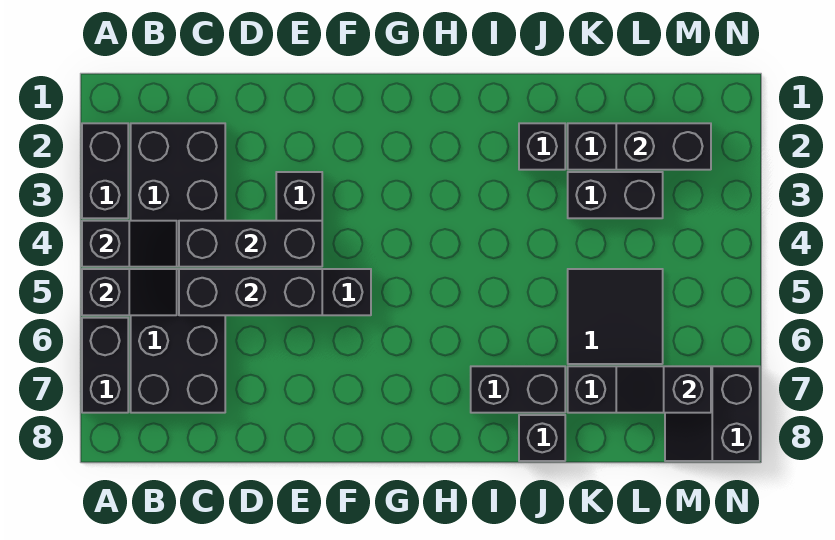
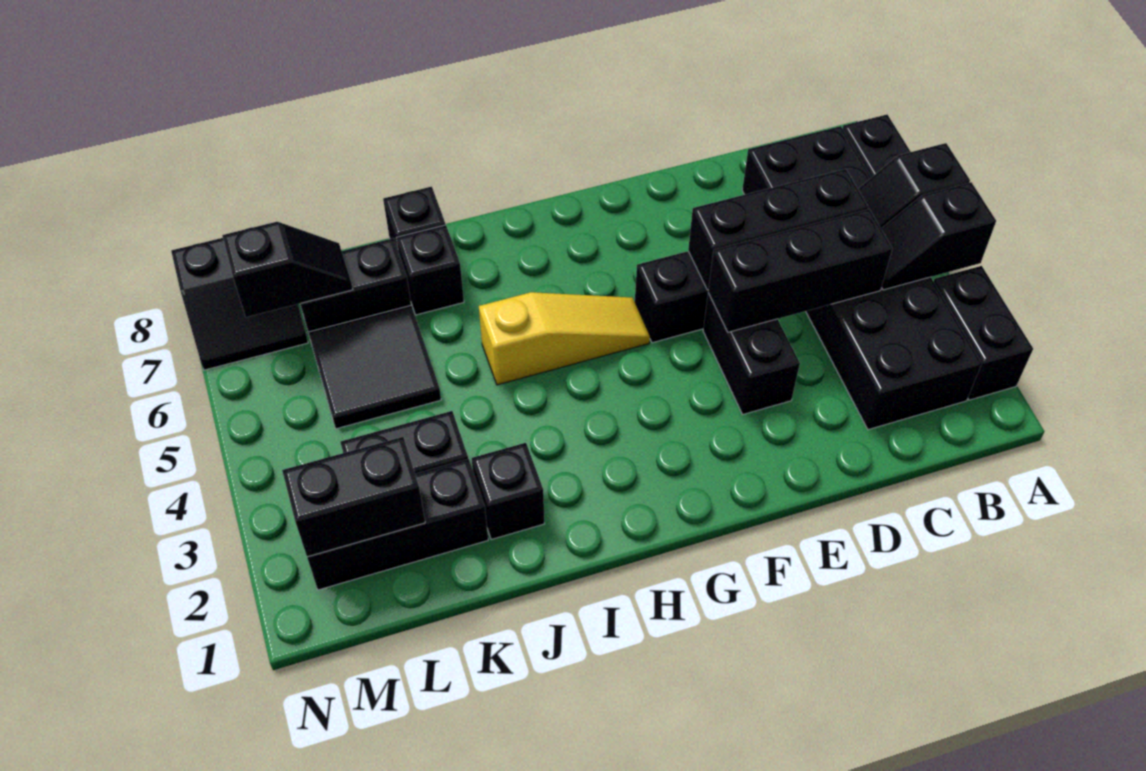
none -> yellow slope G5:I5 level 1 top I
black brick I7:J7 level 1 -> black brick J7 level 1
black slope M7:N8 level 1 top N -> black slope M7:N8 level 1 top 8

